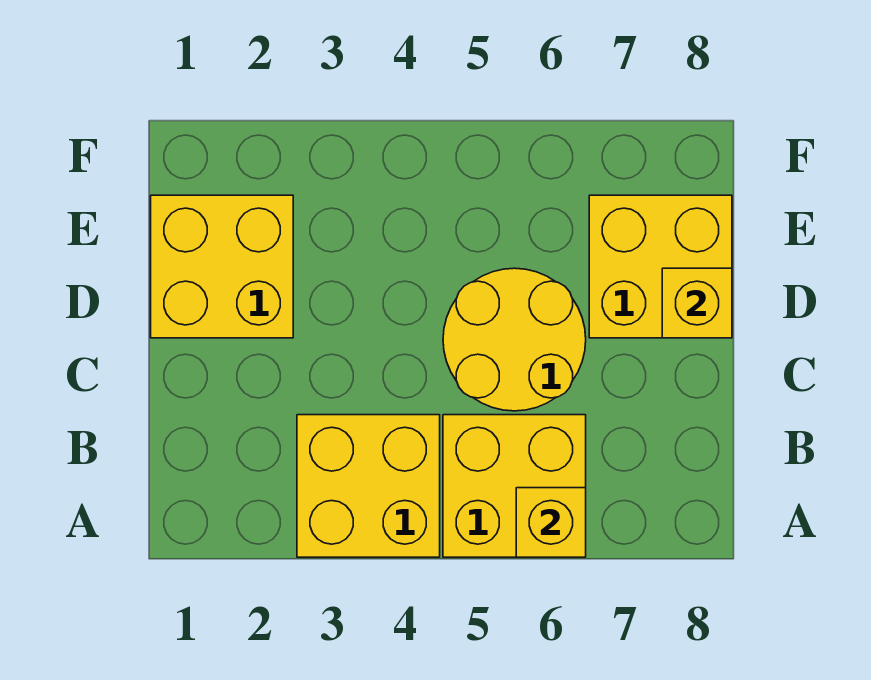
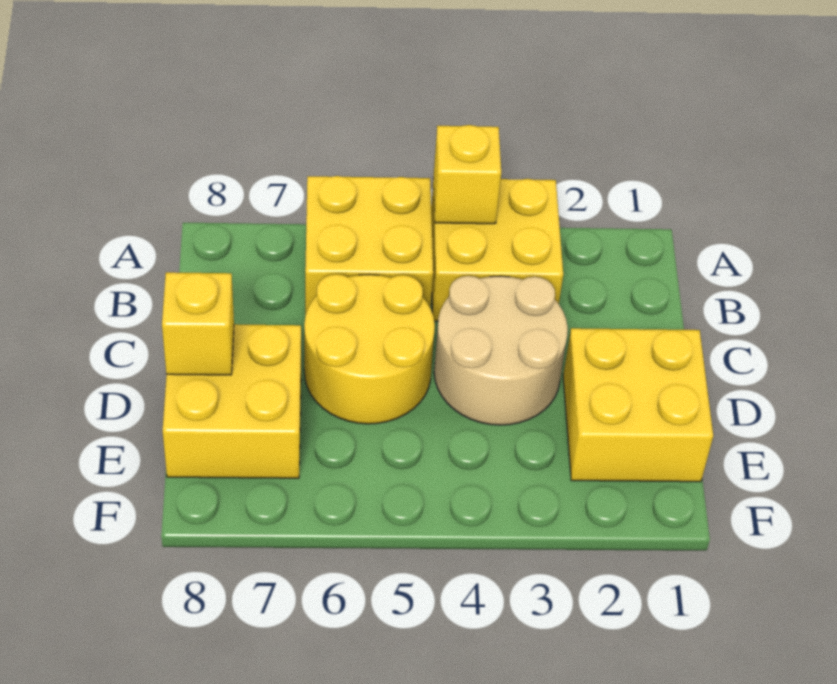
yellow brick A6 level 2 -> yellow brick A4 level 2
none -> tan round brick C3:D4 level 1

